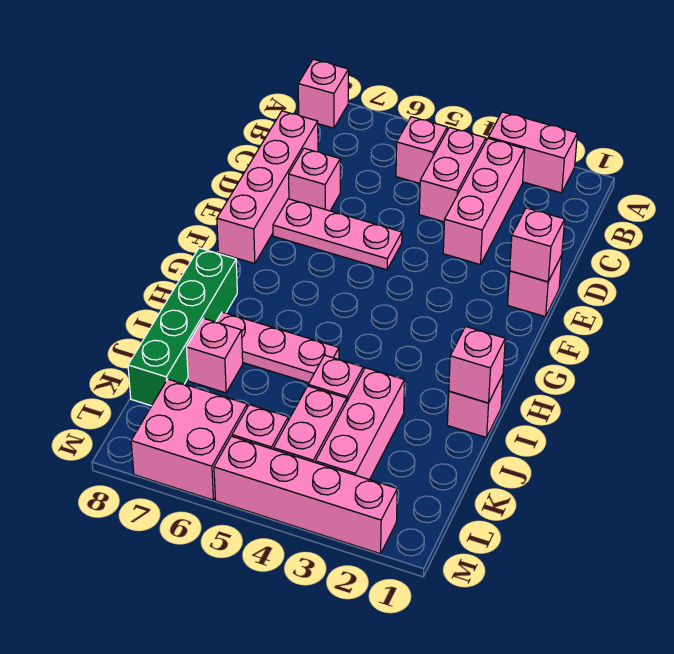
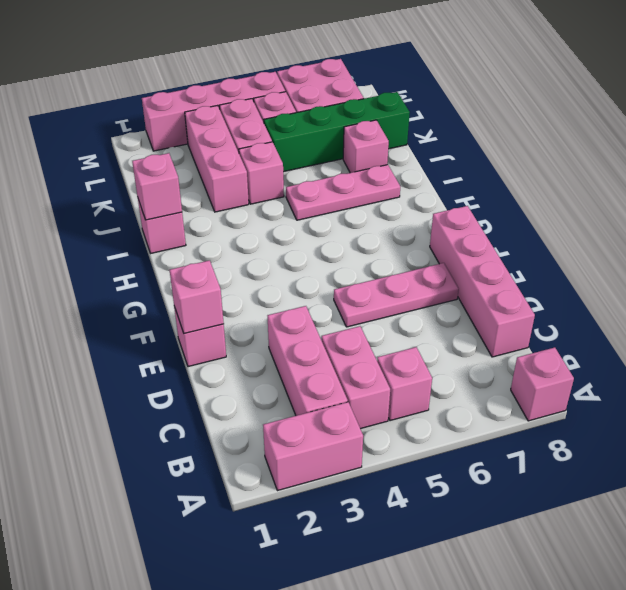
pink brick D7 level 1 -> none
green brick H8:K8 level 1 -> green brick K5:K8 level 1

